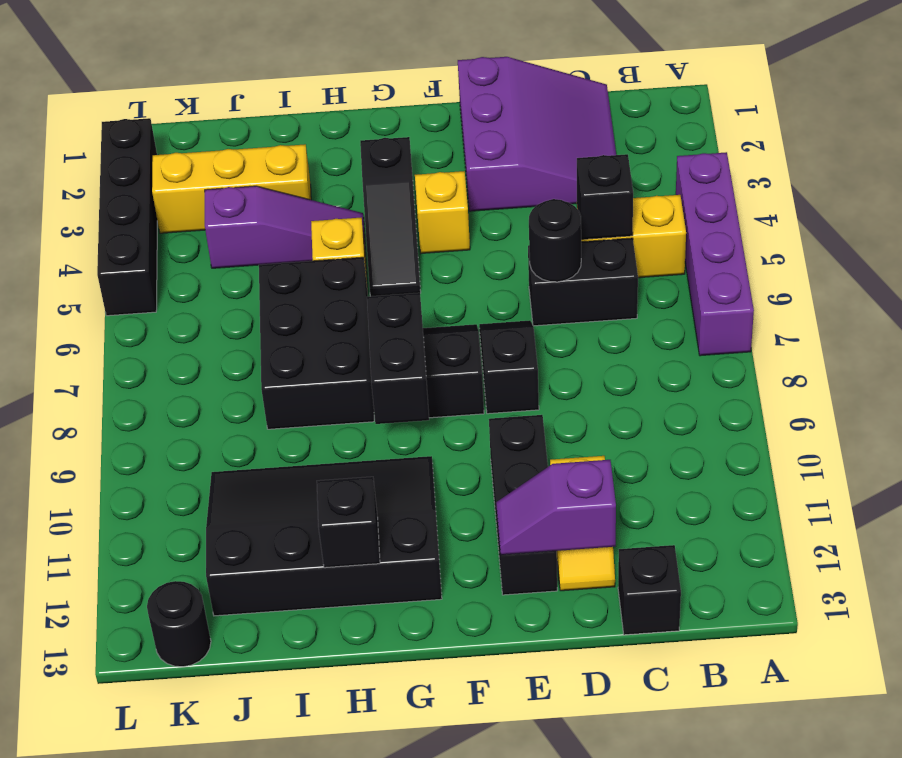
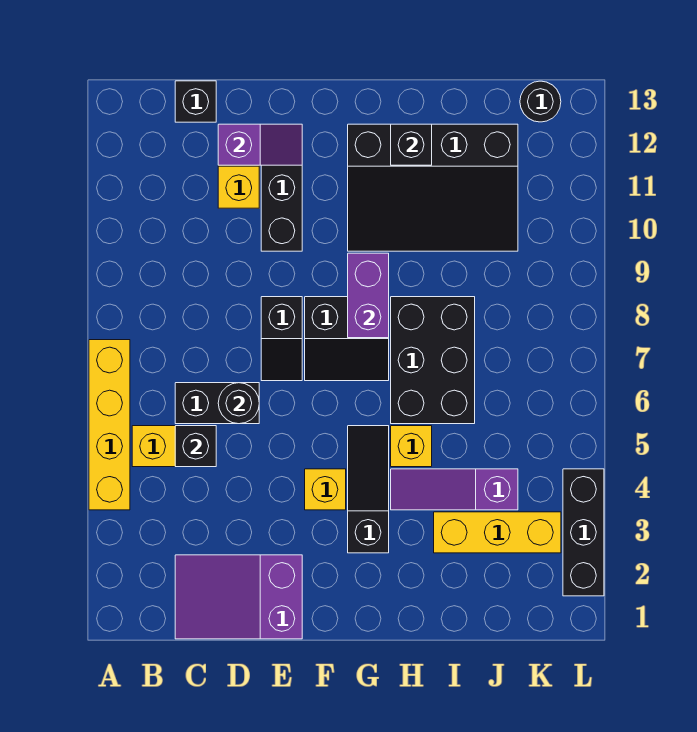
purple brick A4:A7 level 1 -> yellow brick A4:A7 level 1
purple slope C1:E3 level 1 top E -> purple slope C1:E2 level 1 top E
black brick G8:G9 level 2 -> purple brick G8:G9 level 2
black brick L2:L5 level 1 -> black brick L2:L4 level 1

